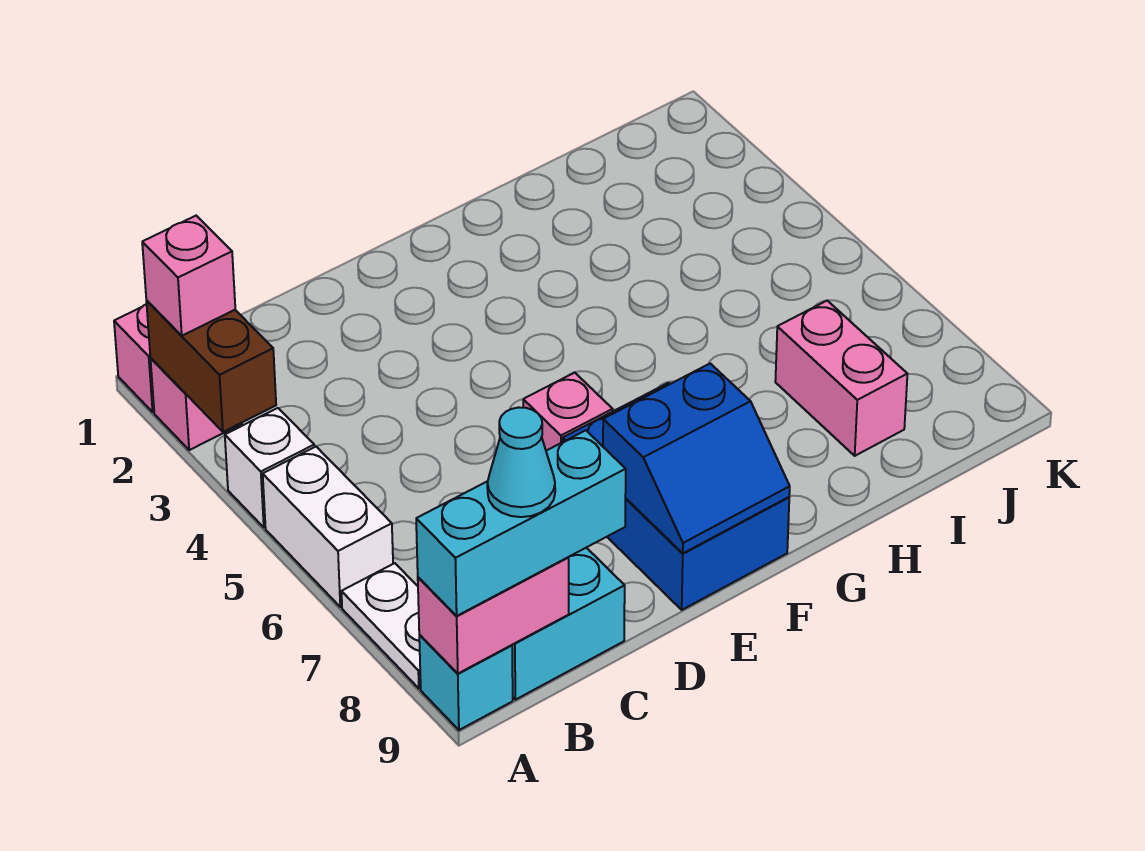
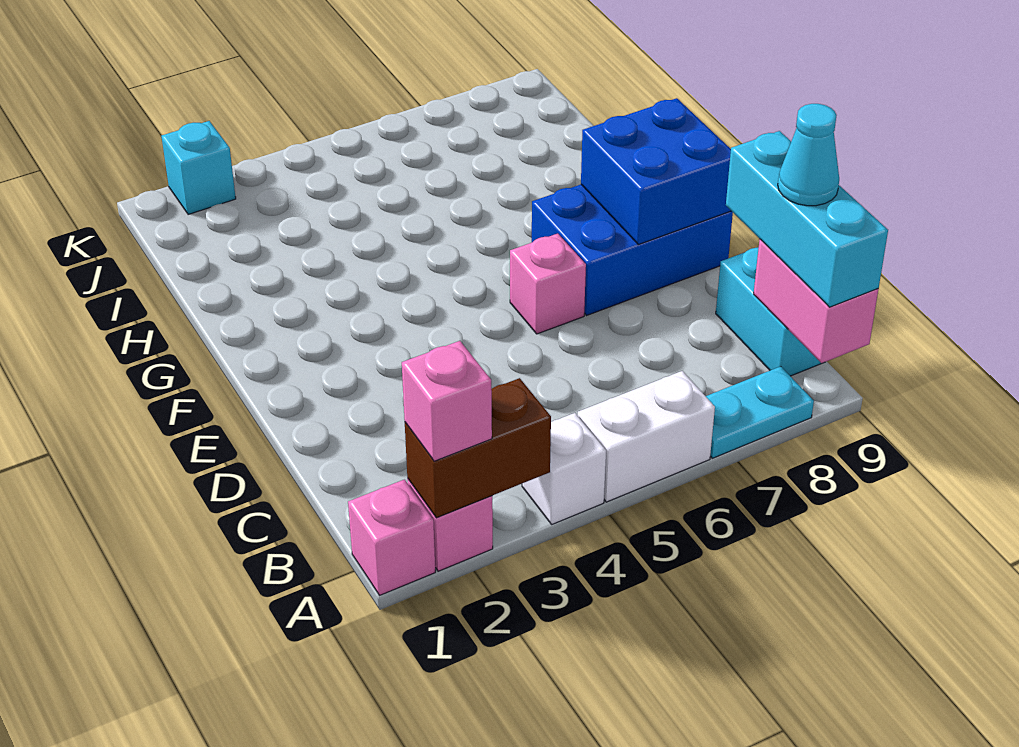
white plate A7:A8 level 1 -> cyan plate A7:A8 level 1
cyan brick A9 level 1 -> cyan brick K2 level 1
blue slope E8:F9 level 2 top 8 -> blue brick E8:F9 level 2
pink brick I7:I8 level 1 -> none

